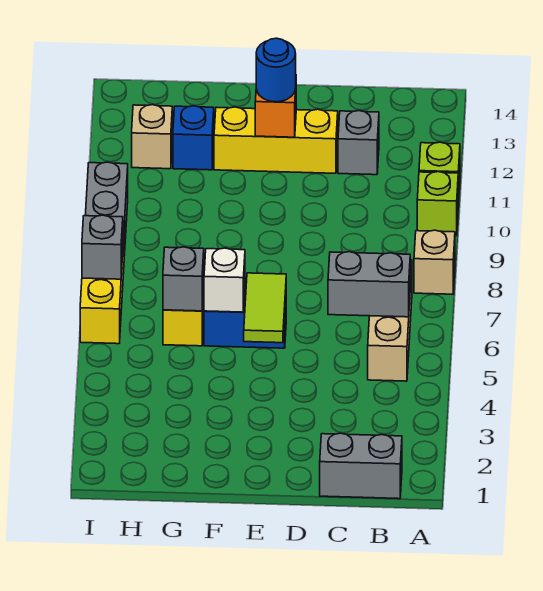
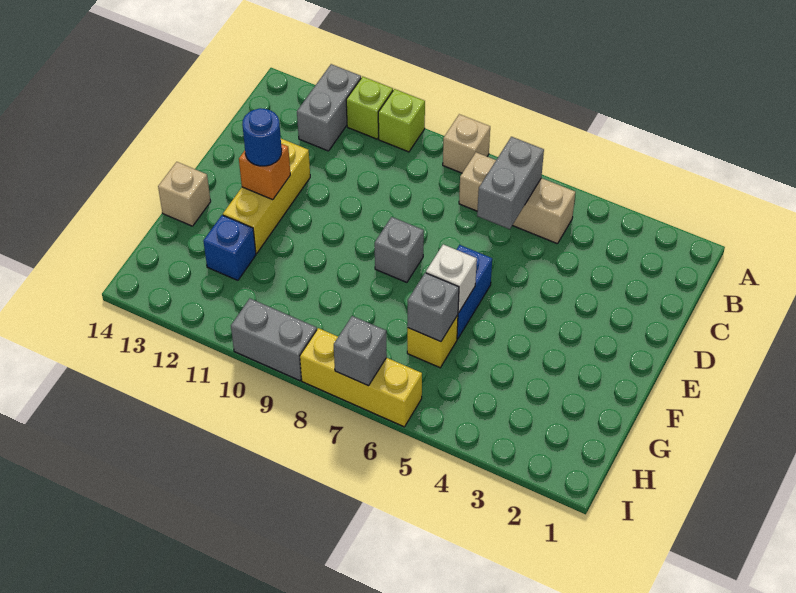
grey brick B1:C1 level 1 -> grey brick A12:B12 level 1
grey brick C12 level 1 -> grey brick E8 level 1
lime tile E5:E6 level 2 -> none
tan brick H12 level 1 -> tan brick F14 level 1

